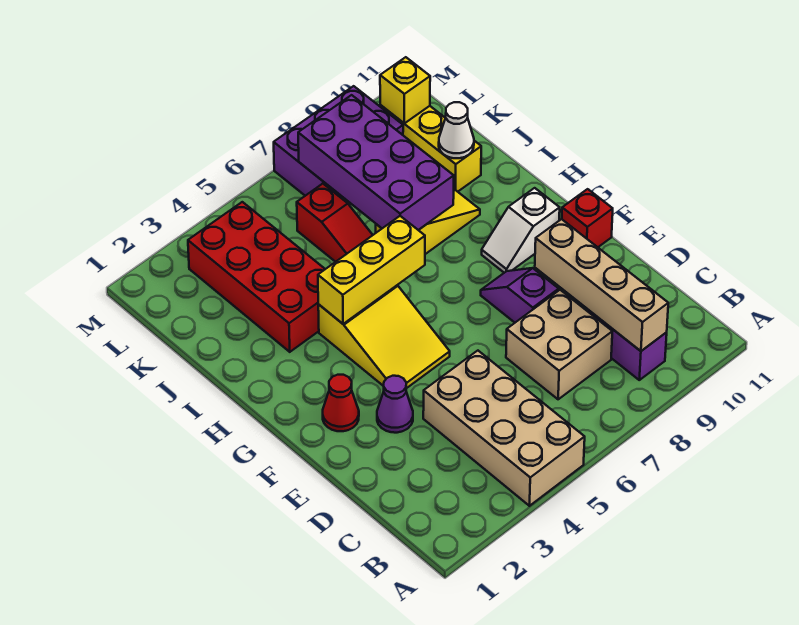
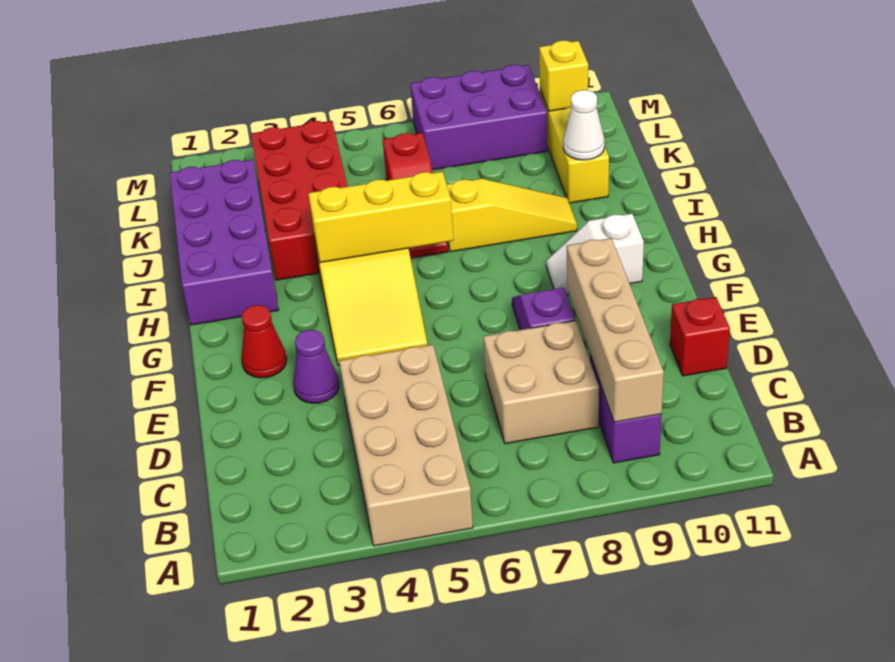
red brick F11 level 1 -> red brick D11 level 1
purple brick I7:L8 level 2 -> purple brick H1:K2 level 1

